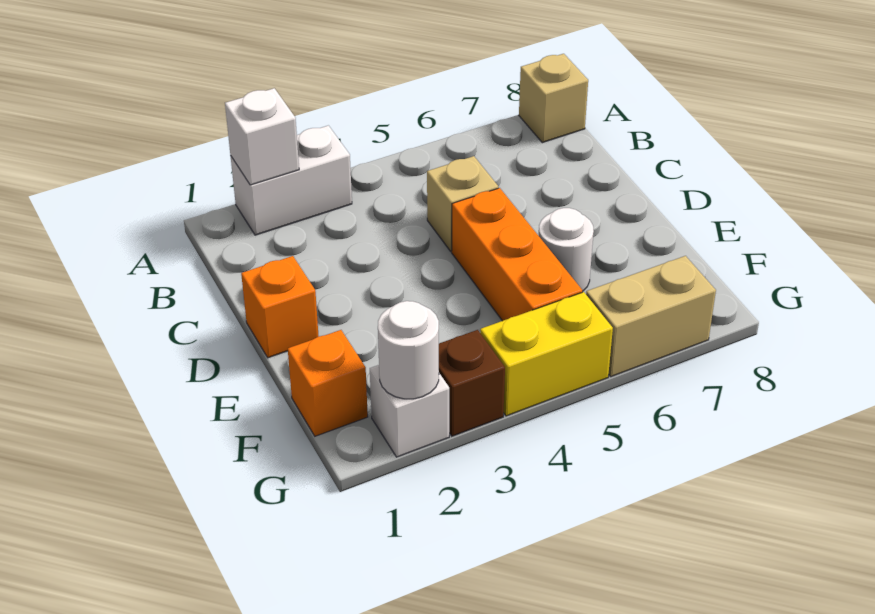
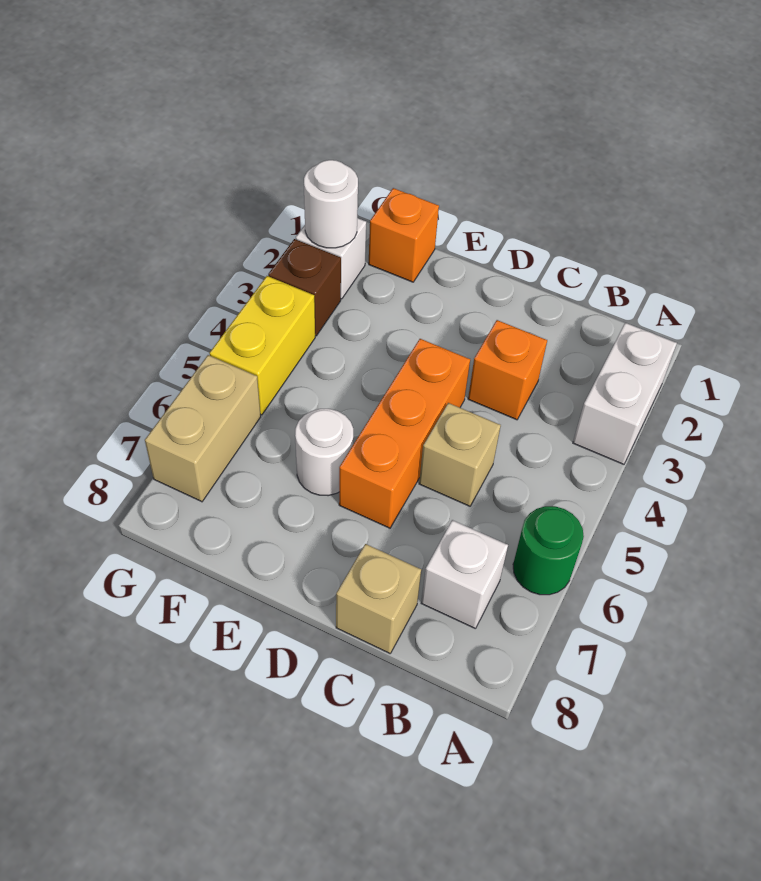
white brick A2 level 2 -> white brick B7 level 1
none -> green round brick A6 level 1
tan brick A8 level 1 -> tan brick C8 level 1
orange brick D1 level 1 -> orange brick C3 level 1
orange brick D5:F5 level 1 -> orange brick D4:D6 level 1

